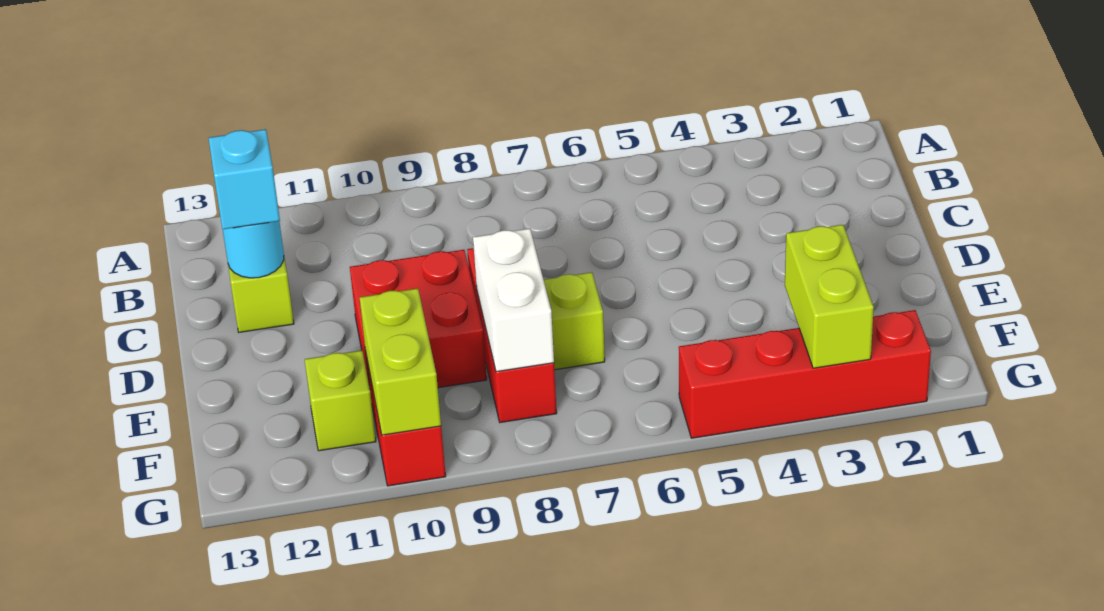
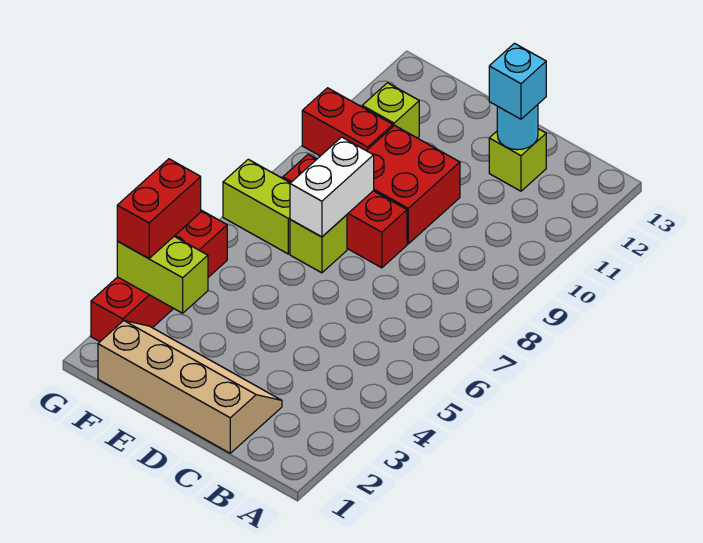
none -> tan slope C1:F2 level 1 top 1
white brick E8:F8 level 2 -> white brick E7:E8 level 2
lime brick F10:G10 level 2 -> lime brick F7:G7 level 1
none -> red brick G3:G4 level 3

